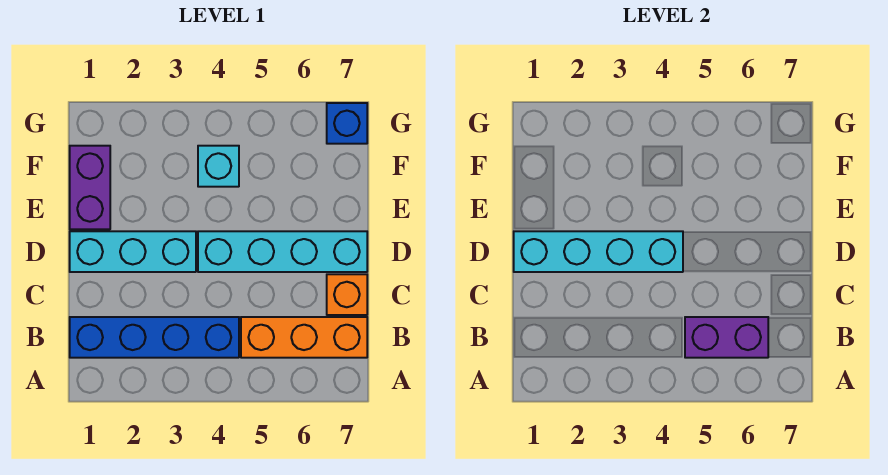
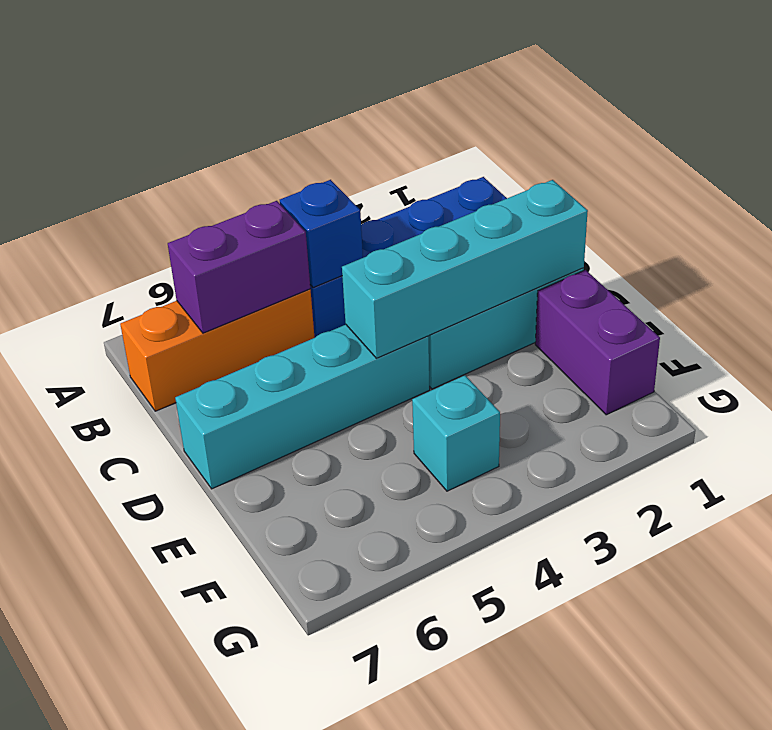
orange brick C7 level 1 -> none
blue brick G7 level 1 -> blue brick B4 level 2

